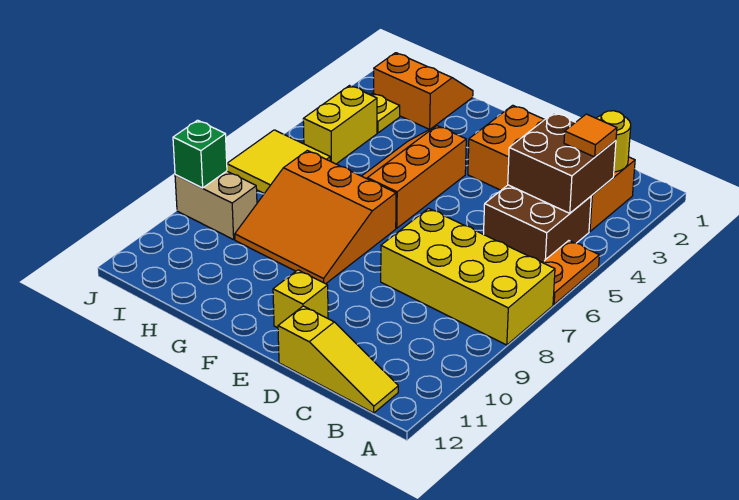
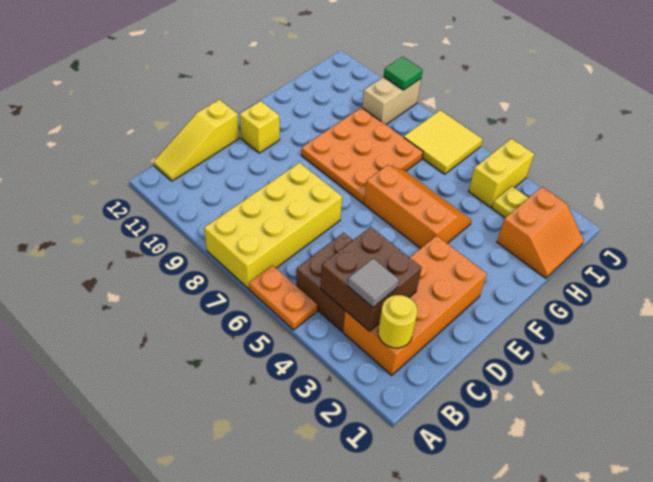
orange tile B3 level 3 -> grey tile B3 level 3
orange slope F7:H9 level 1 top 7 -> orange plate F7:H9 level 1
yellow brick I4:I5 level 1 -> yellow brick I4:J4 level 1
green brick J9 level 2 -> green tile J9 level 2

